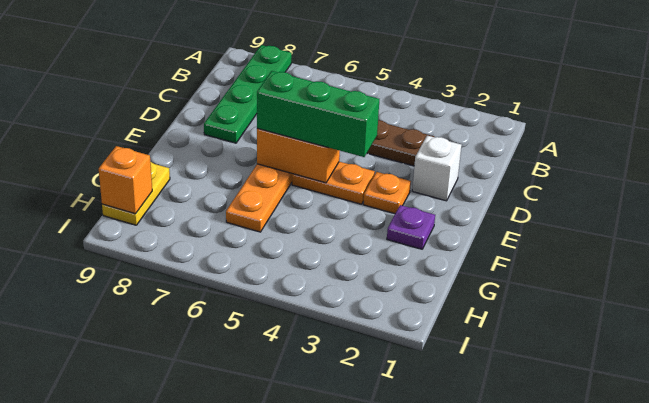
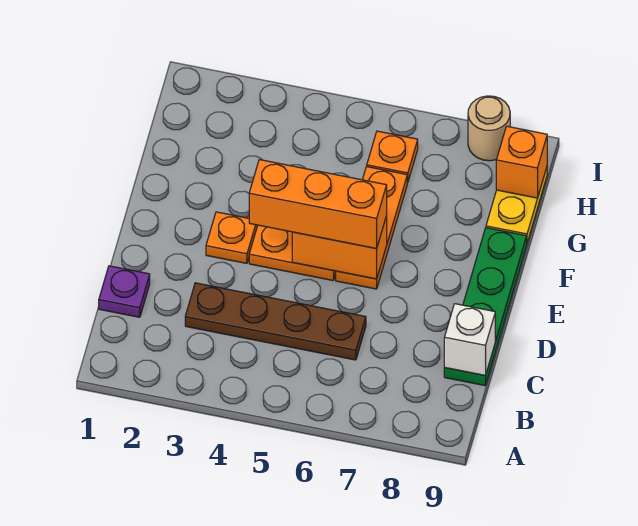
green plate A8:D8 level 1 -> green plate C9:F9 level 1
white brick D2 level 1 -> white brick C9 level 2
green brick E4:E6 level 3 -> orange brick E4:E6 level 3
purple plate F2 level 1 -> purple plate C1 level 1
none -> orange plate H6 level 1
none -> tan round brick I8 level 1

